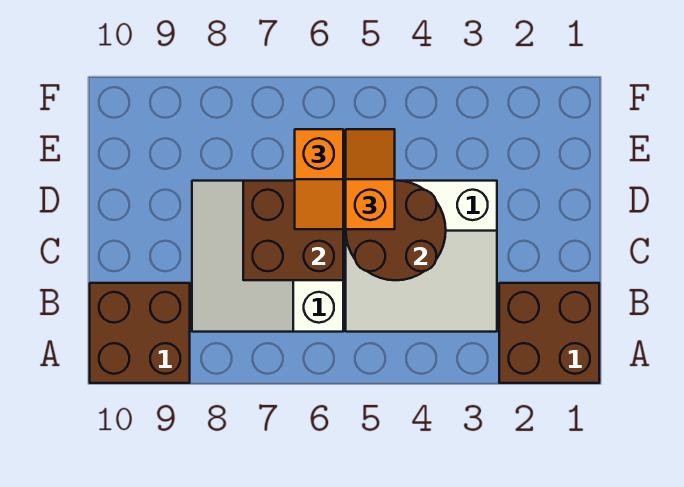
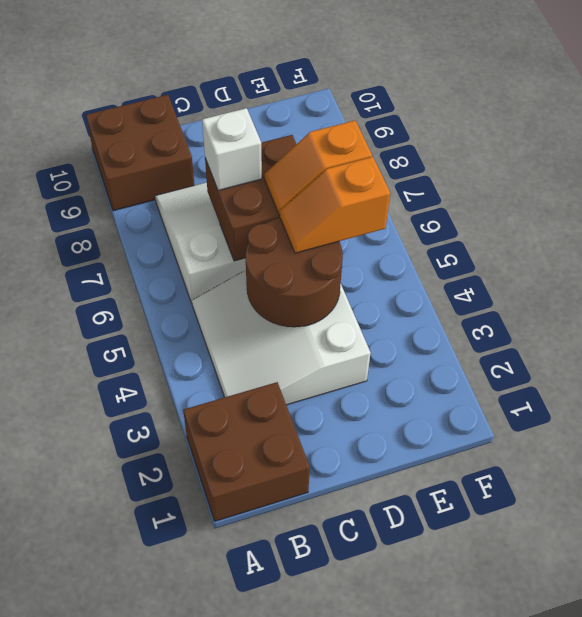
none -> white brick C7 level 3
orange slope D5:E5 level 3 top D -> orange slope D5:E5 level 3 top E

